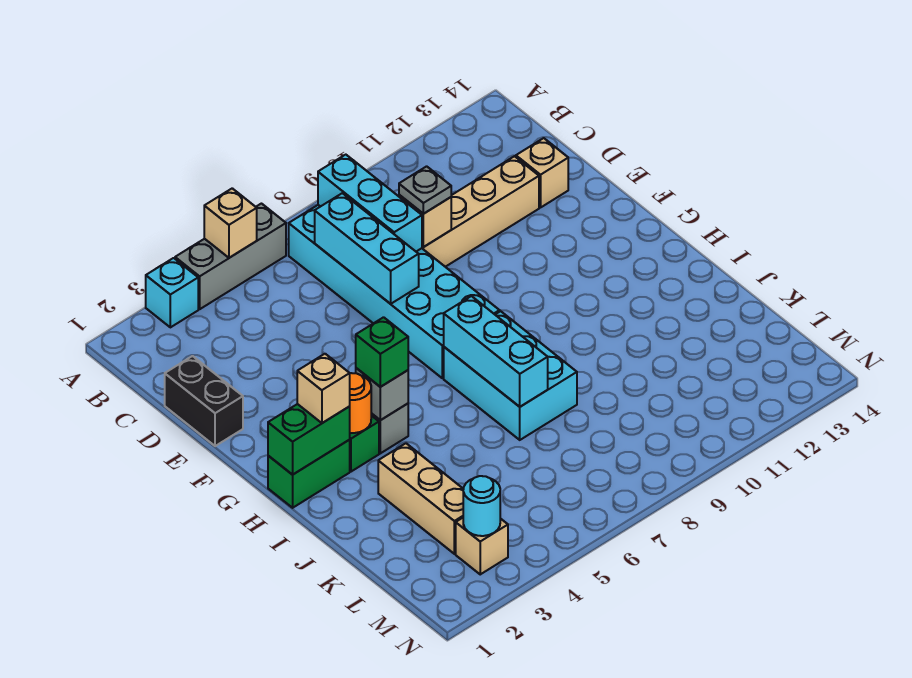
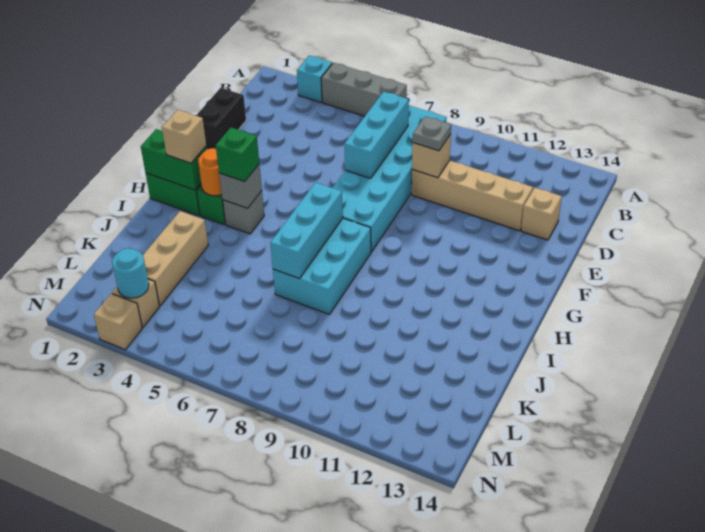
tan brick A5 level 2 -> tan brick N3 level 1
cyan brick B8:D8 level 2 -> none

